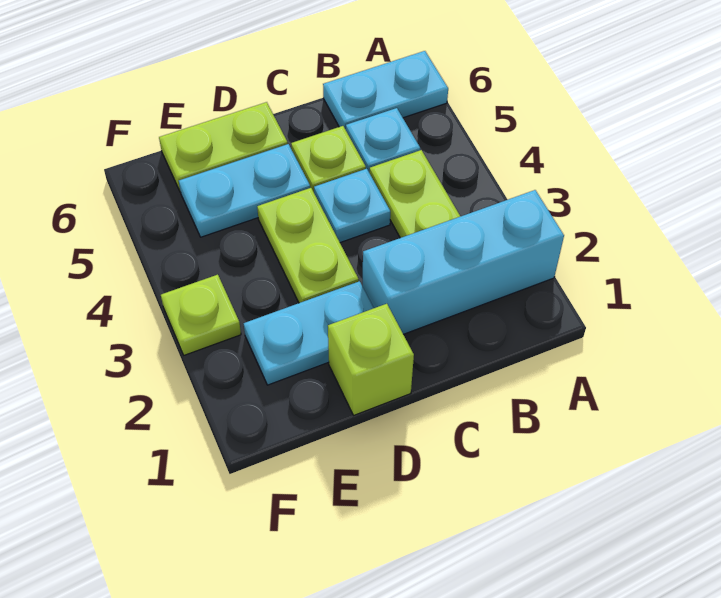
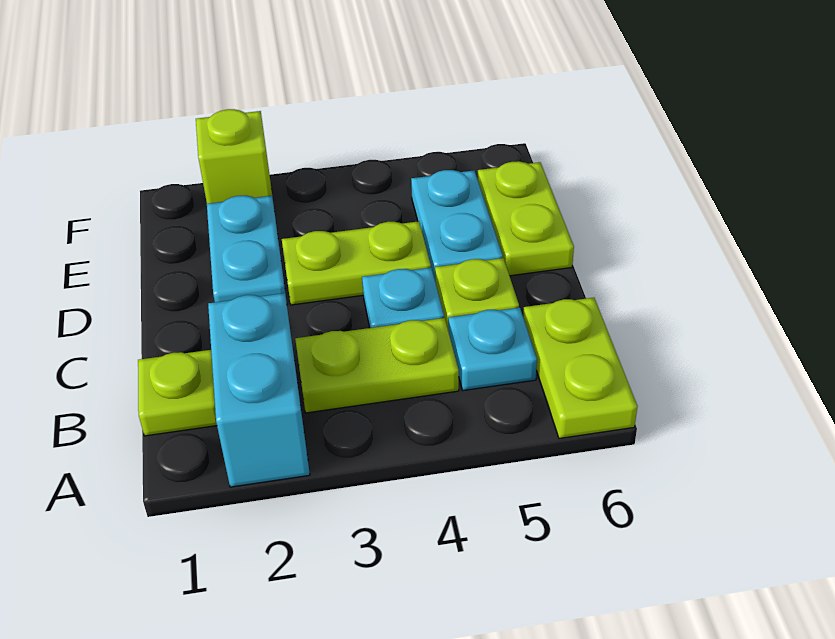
cyan brick A2:C2 level 1 -> cyan brick A2:B2 level 1
cyan plate A6:B6 level 1 -> lime plate A6:B6 level 1
lime brick D1 level 1 -> lime brick F2 level 1
lime plate F3 level 1 -> lime plate B1 level 1

